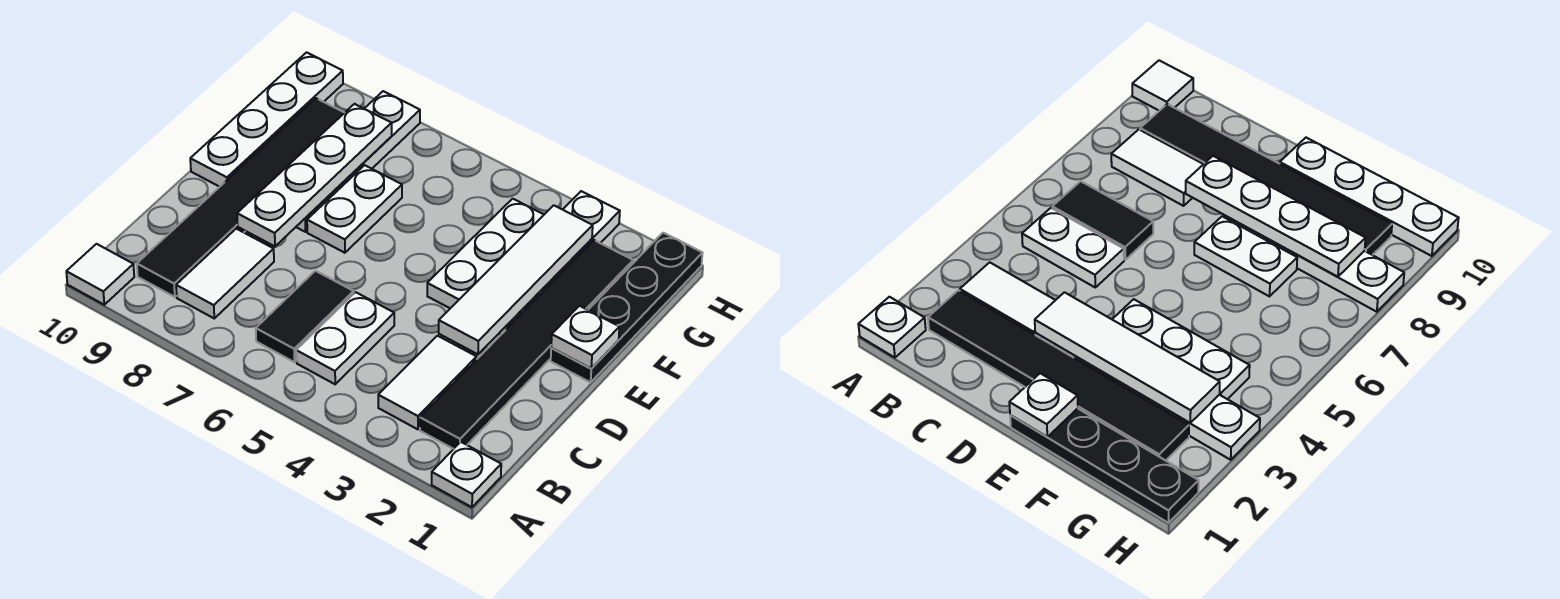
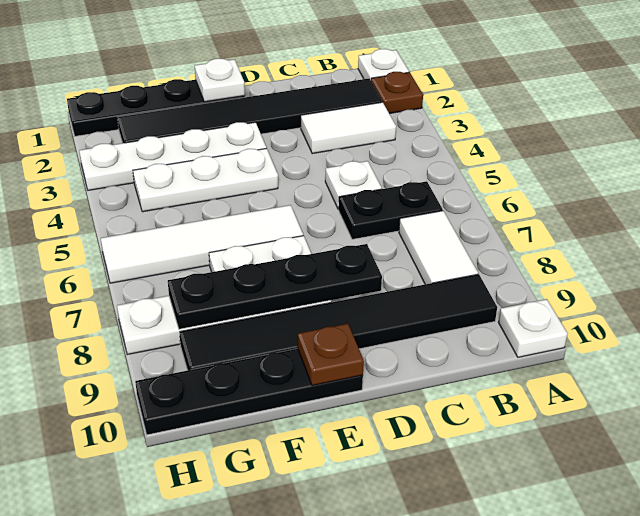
none -> brown plate A2 level 1
white tile A10 level 1 -> white plate A10 level 1
white plate B5:C5 level 1 -> white plate C5 level 1
black tile B6:C6 level 1 -> black plate B6:C6 level 1
white tile B8:C8 level 1 -> white tile B7:B8 level 1
white tile D3:G3 level 2 -> white tile E6:H6 level 1
white plate D8:G8 level 2 -> black plate D8:G8 level 2
white plate E10:H10 level 1 -> black plate E10:H10 level 1
none -> brown plate E10 level 2

